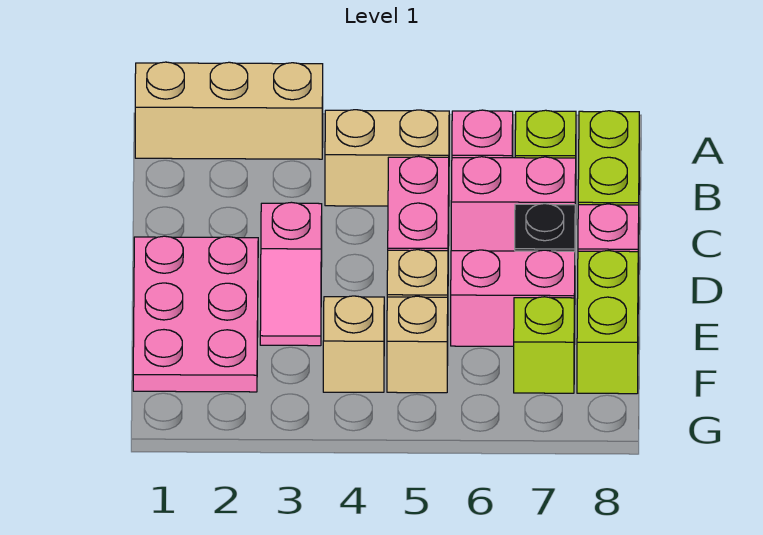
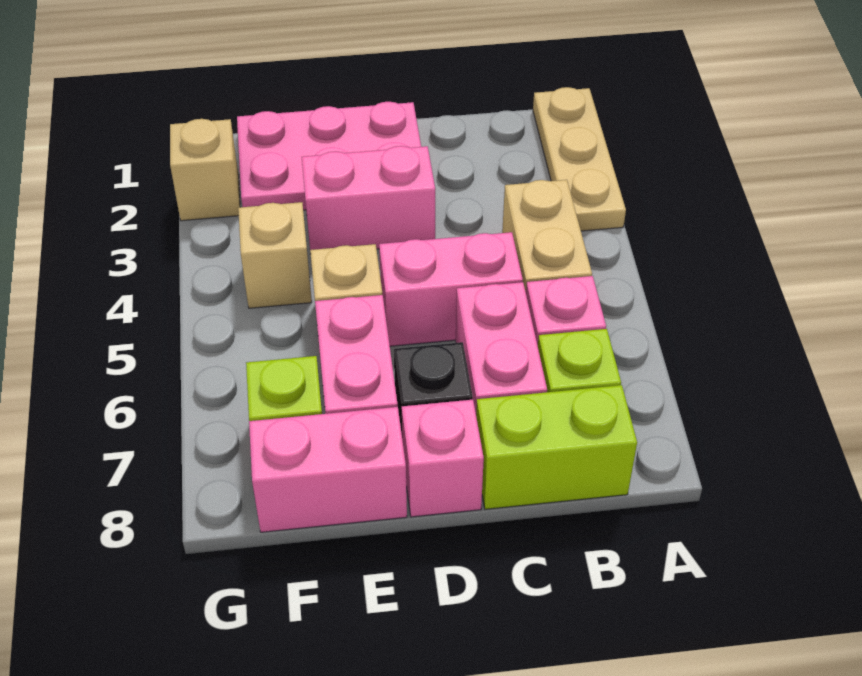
tan brick A1:A3 level 1 -> tan plate A1:A3 level 1
pink slope D3:E3 level 1 top D -> pink brick D3:E3 level 1
lime brick E8:F8 level 1 -> pink brick E8:F8 level 1
tan brick F5 level 1 -> tan brick G2 level 1

